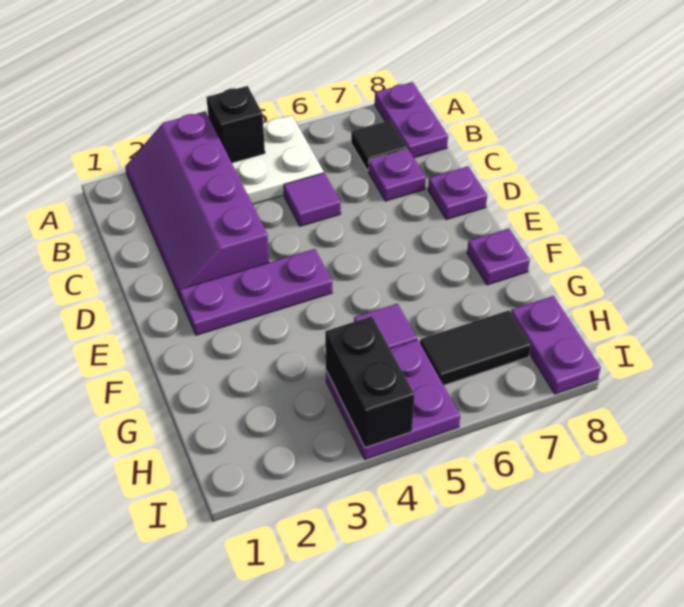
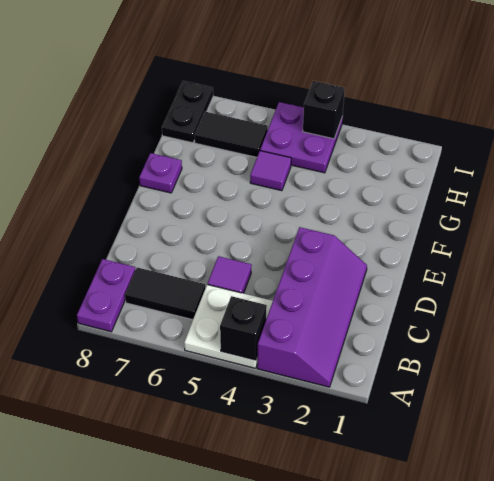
black tile B7 level 1 -> black tile B6:B7 level 1
purple plate C7 level 1 -> none
purple plate D8 level 1 -> none
purple plate E2:E4 level 1 -> none
black brick H4:I4 level 2 -> black brick I4 level 2
purple plate H8:I8 level 1 -> black plate H8:I8 level 1

